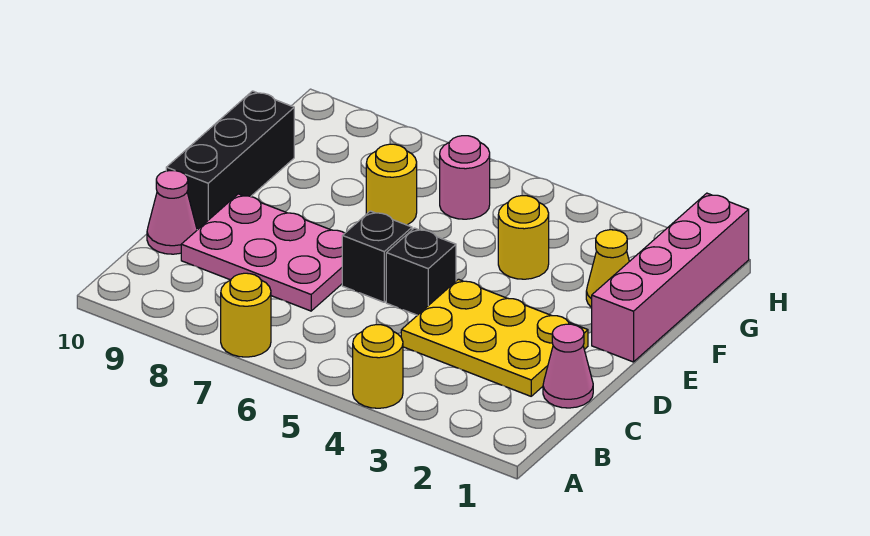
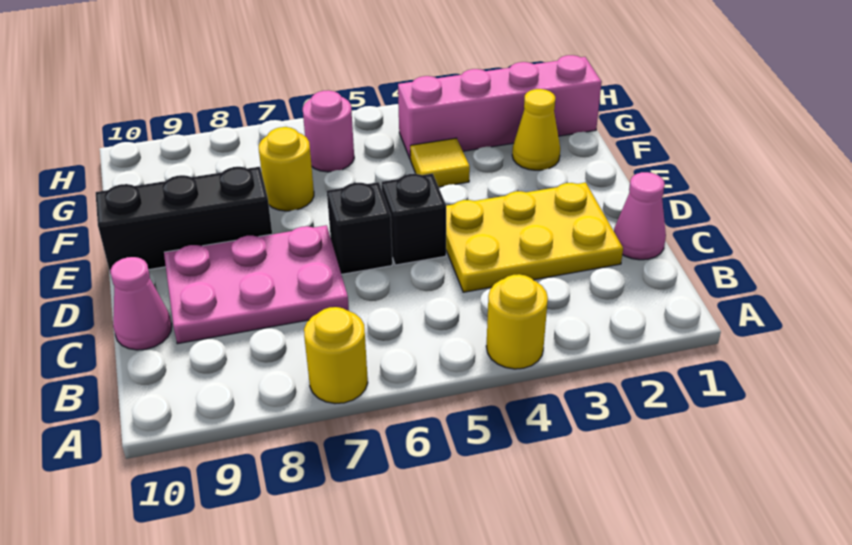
black brick D10:F10 level 1 -> black brick E8:E10 level 1
pink brick E1:H1 level 1 -> pink brick G1:G4 level 1
yellow round brick F4 level 1 -> yellow tile F4 level 1

